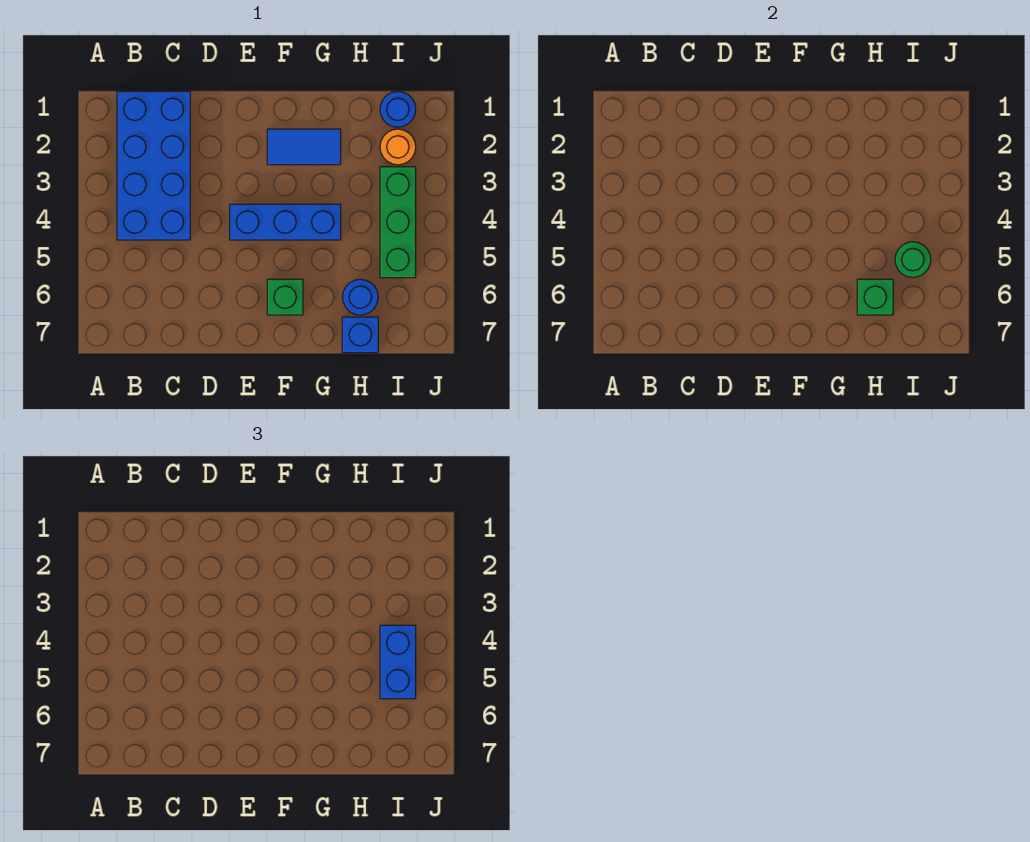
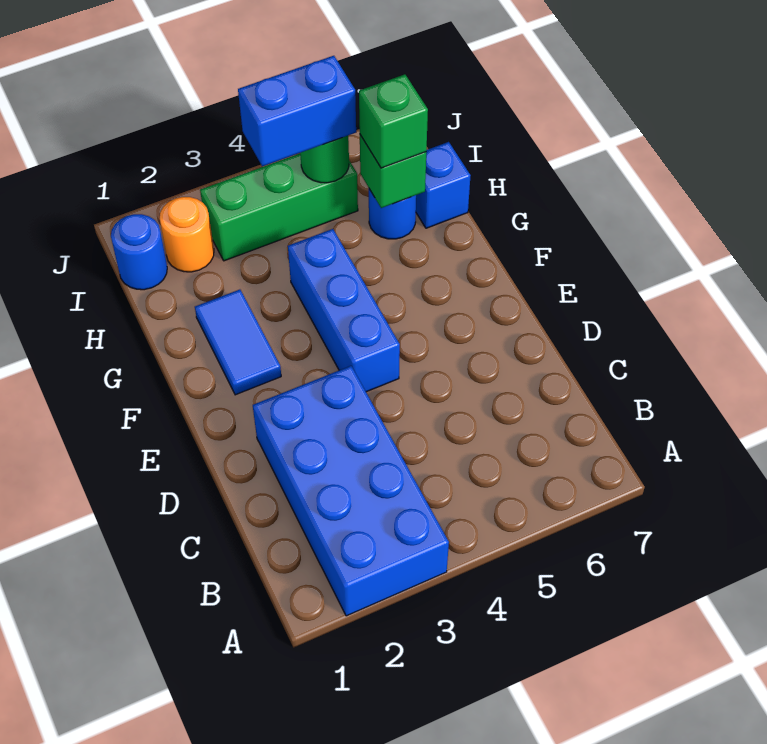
blue brick B1:C4 level 1 -> blue brick A2:D3 level 1
green brick F6 level 1 -> green brick H6 level 3

